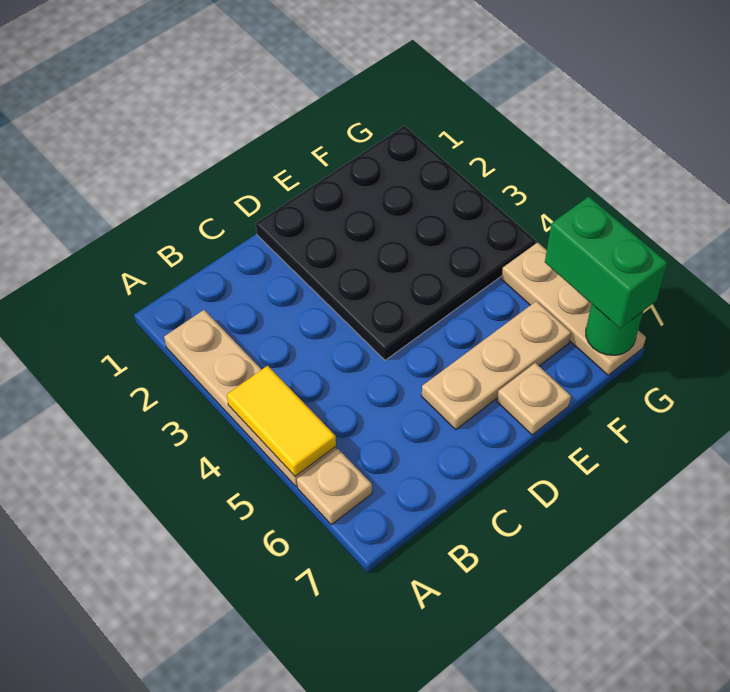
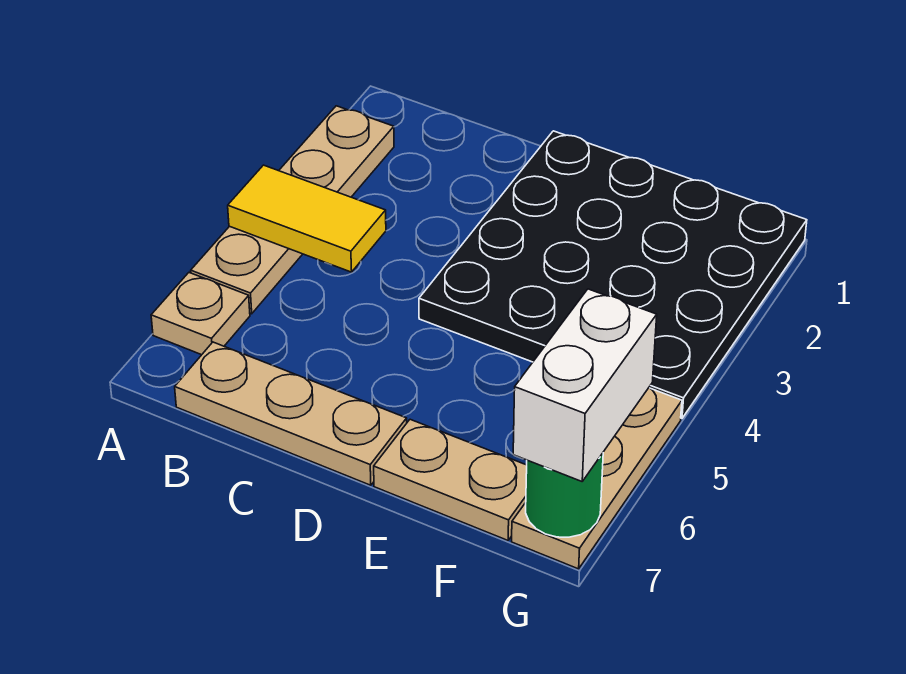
yellow tile A4:A5 level 2 -> yellow tile A4:B4 level 2
tan plate D6:F6 level 1 -> tan plate B7:D7 level 1
tan plate E7 level 1 -> tan plate E7:F7 level 1
green brick G6:G7 level 3 -> white brick G6:G7 level 3

